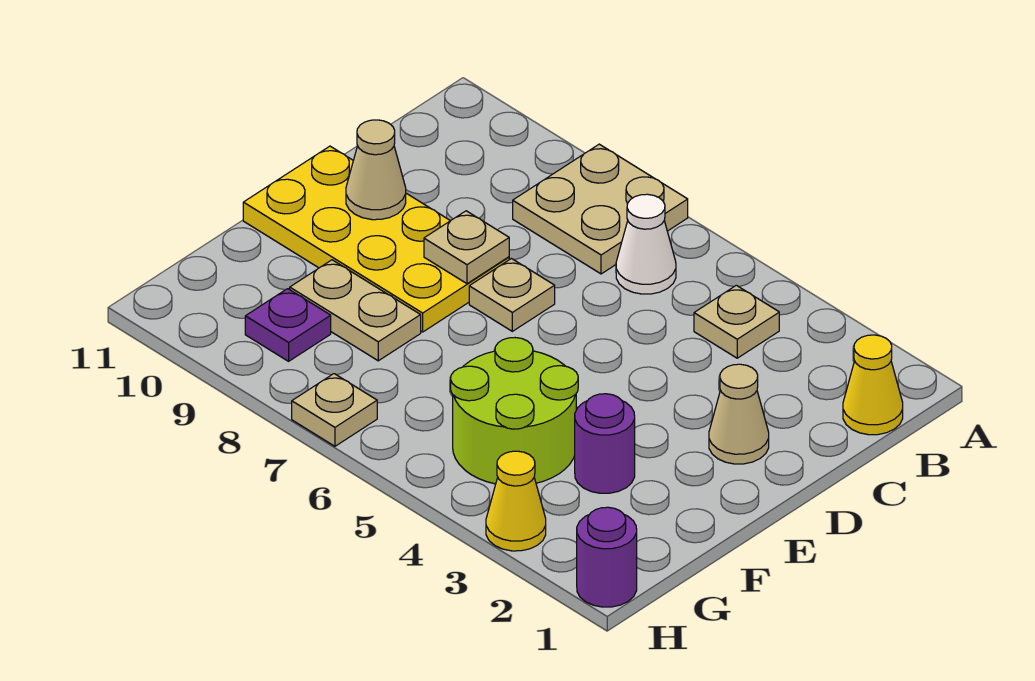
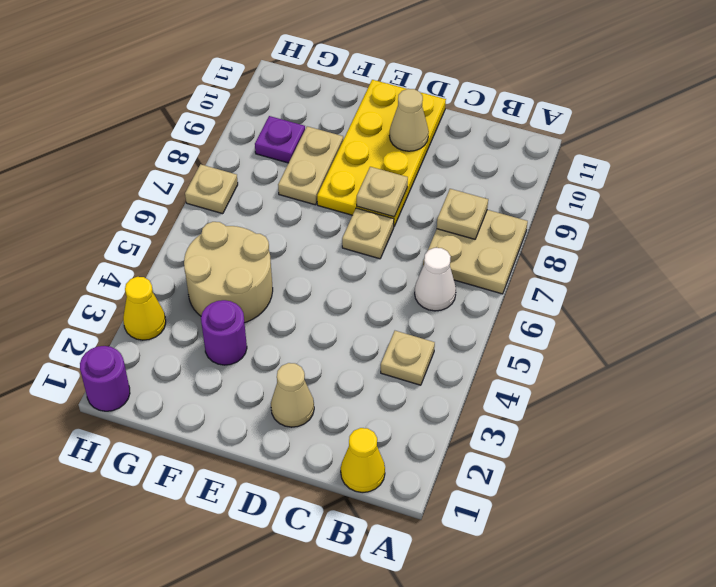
none -> tan plate B8 level 2
lime round brick F4:G5 level 1 -> tan round brick F4:G5 level 1

